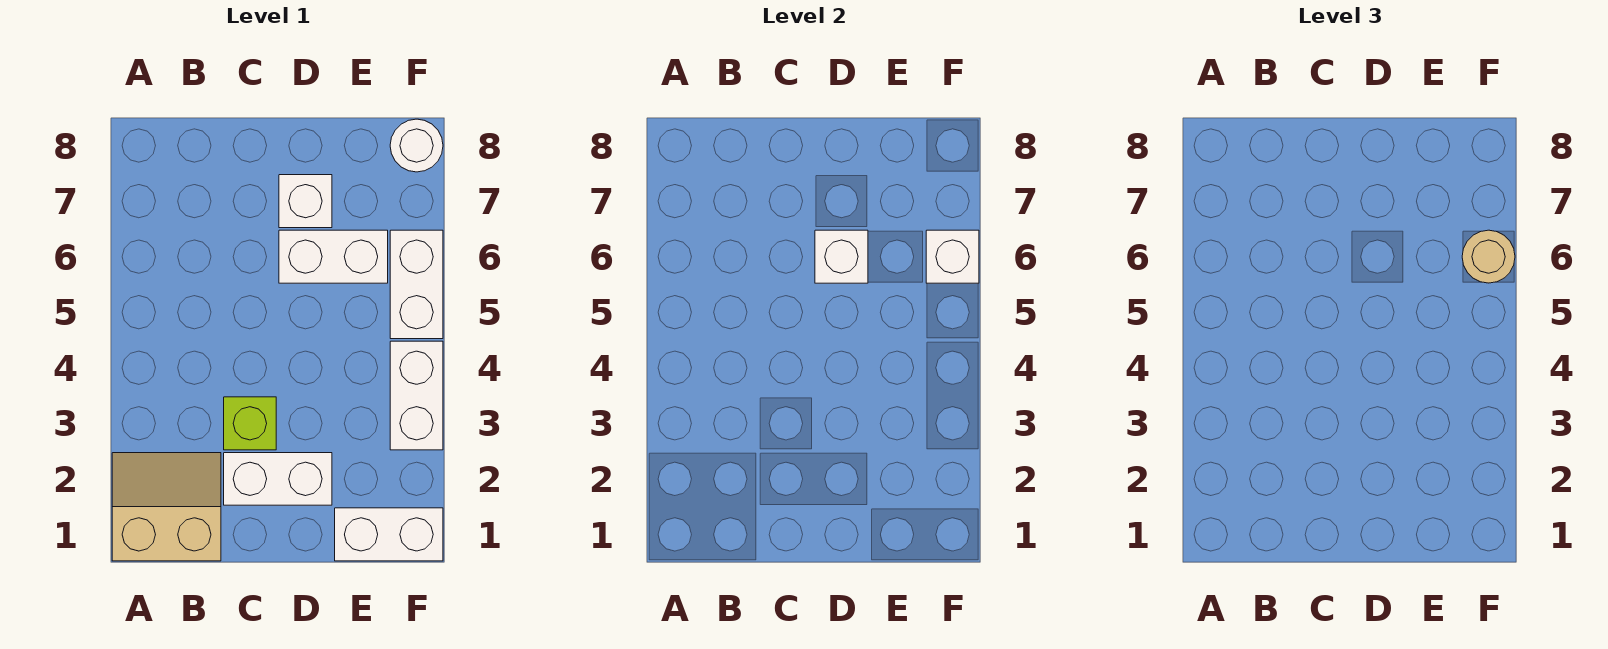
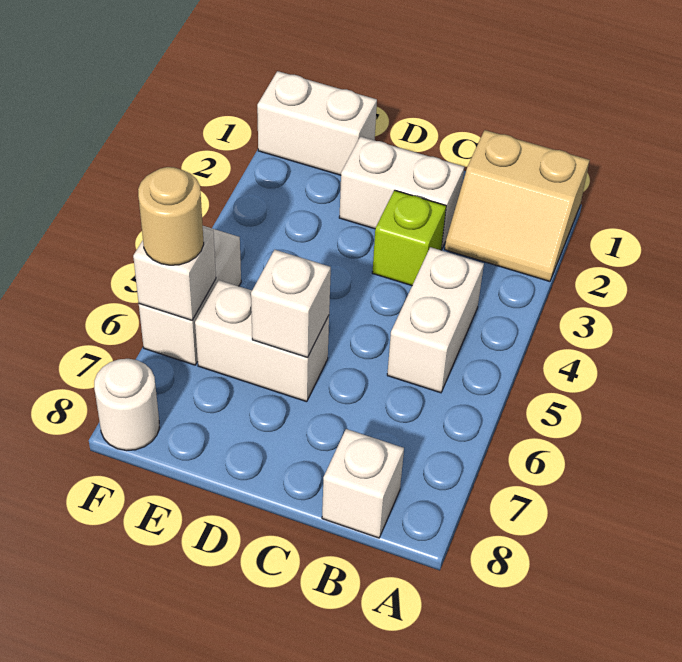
white brick D7 level 1 -> white brick B8 level 1
white brick F3:F4 level 1 -> white brick B4:B5 level 1

